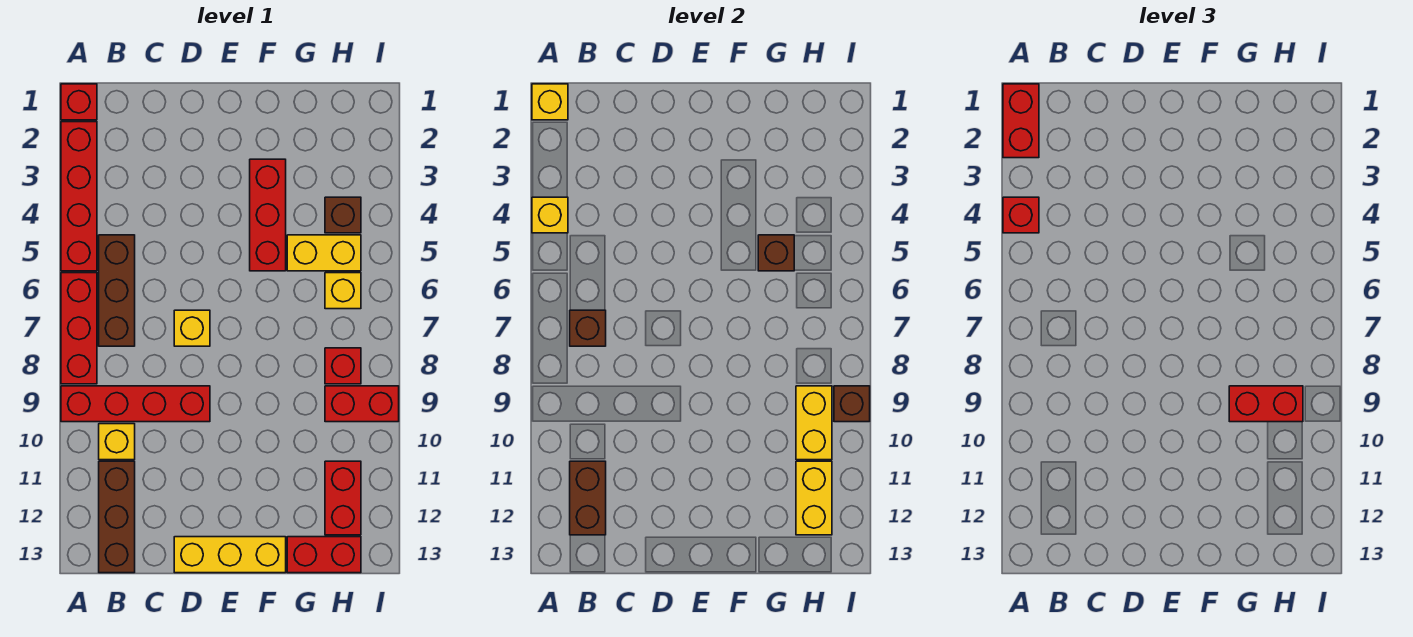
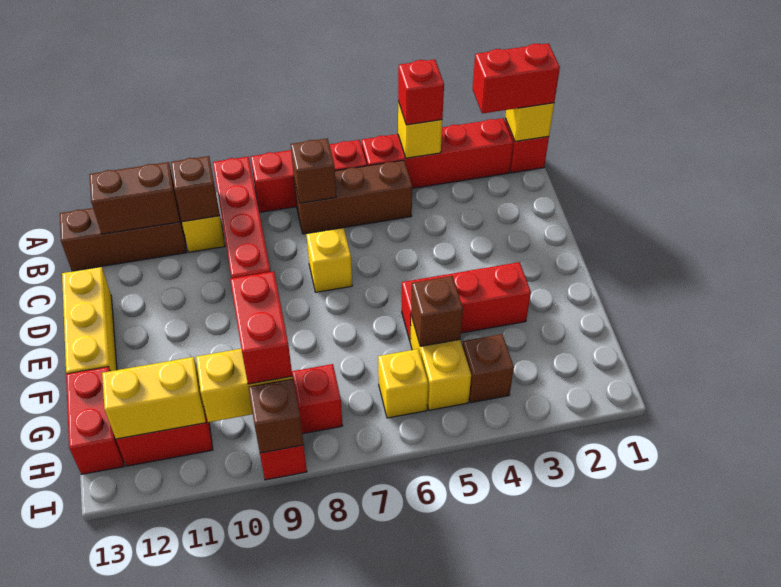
none -> brown brick B10 level 2

